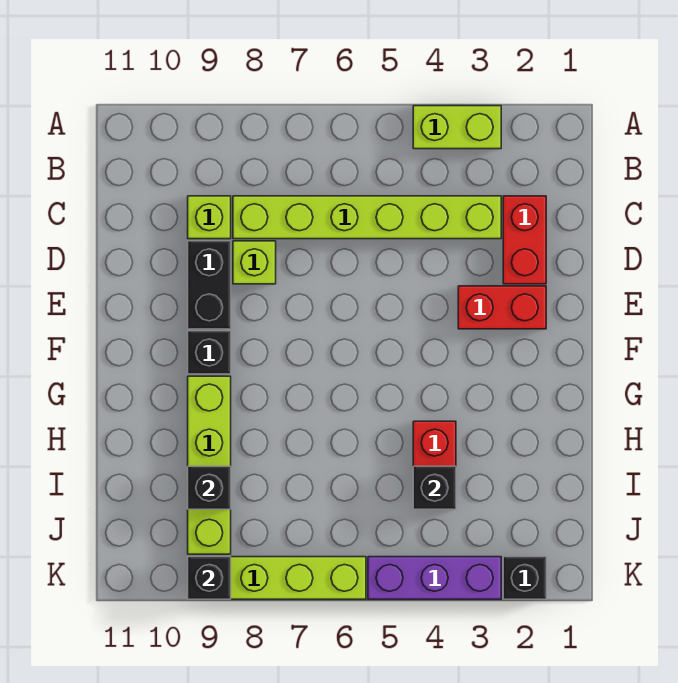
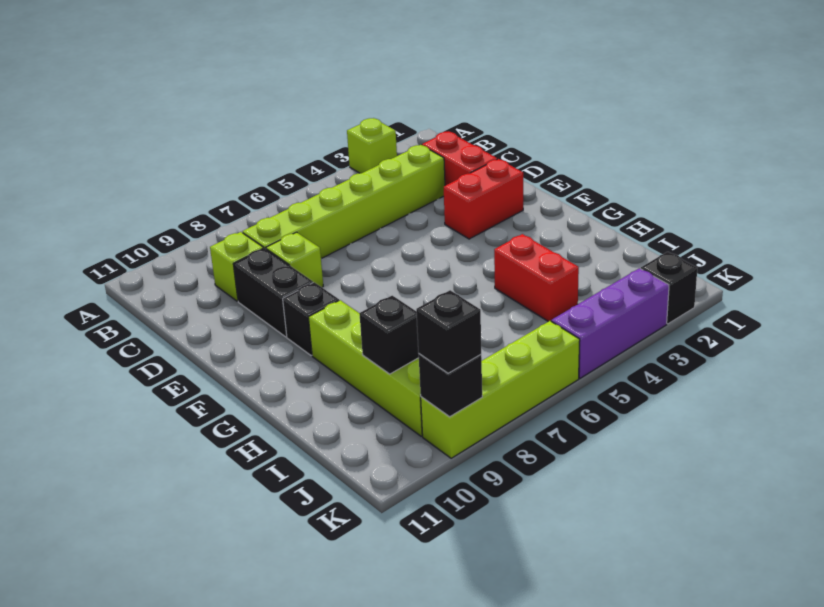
lime brick A3:A4 level 1 -> lime brick A3 level 1
black brick I4 level 2 -> black brick K9 level 3

